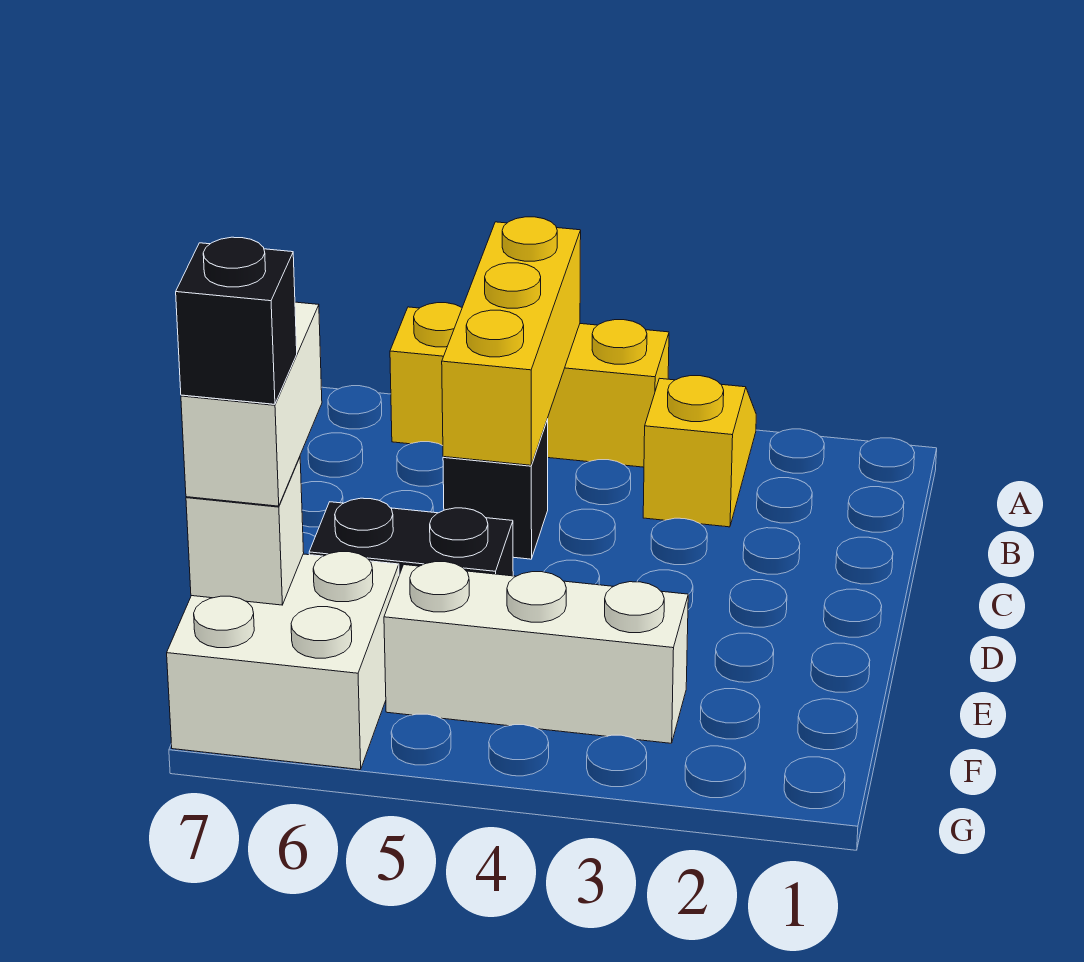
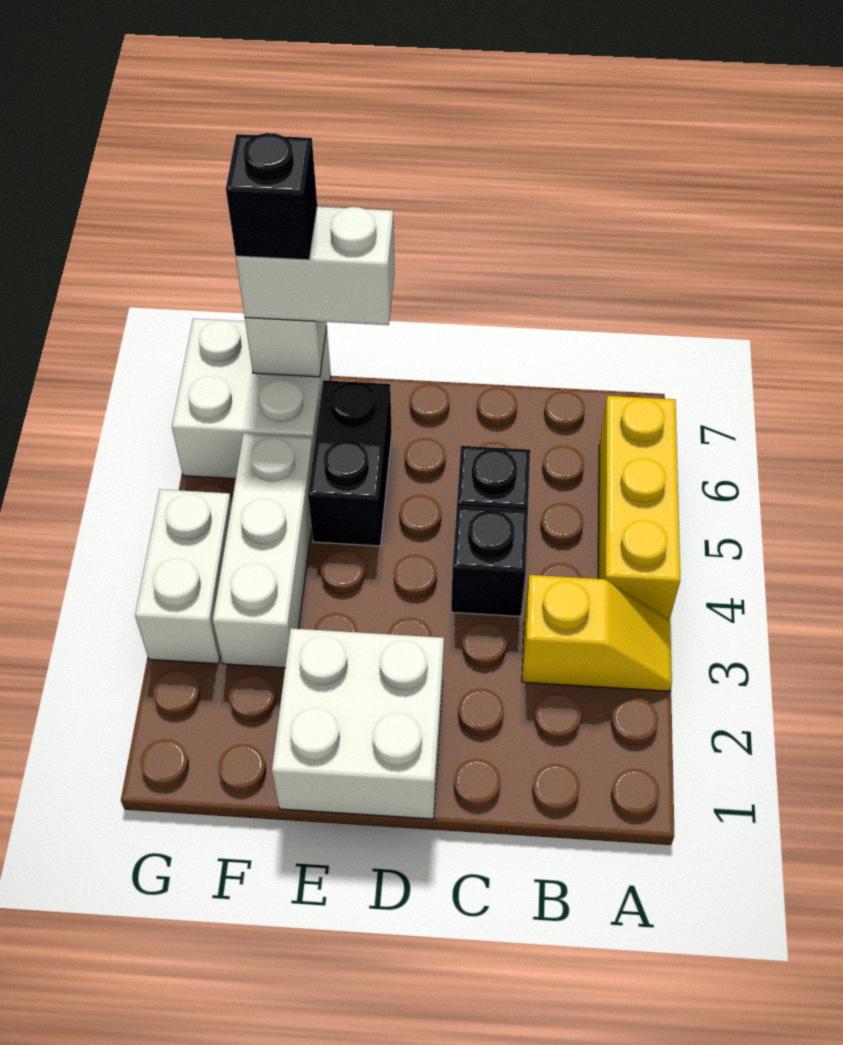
yellow brick A5:C5 level 2 -> none
none -> black brick C4 level 1
none -> white brick D1:E2 level 1
none -> white brick G3:G4 level 1

